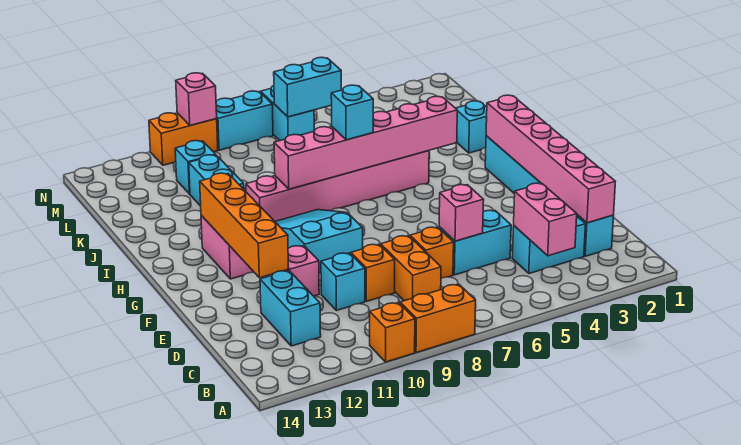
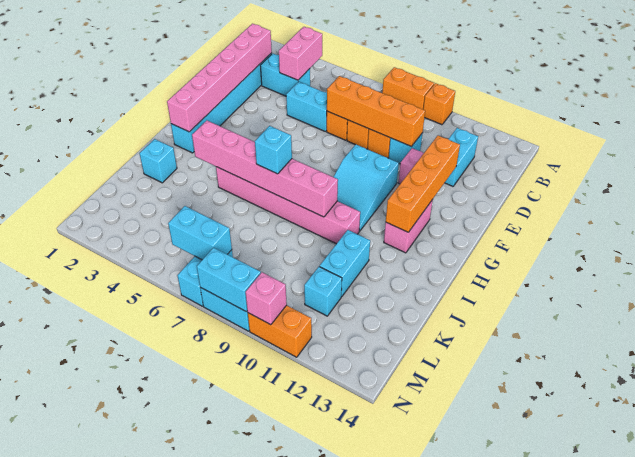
pink brick D6 level 2 -> none
none -> orange brick D7:D10 level 2
none -> cyan brick N8:N9 level 2

